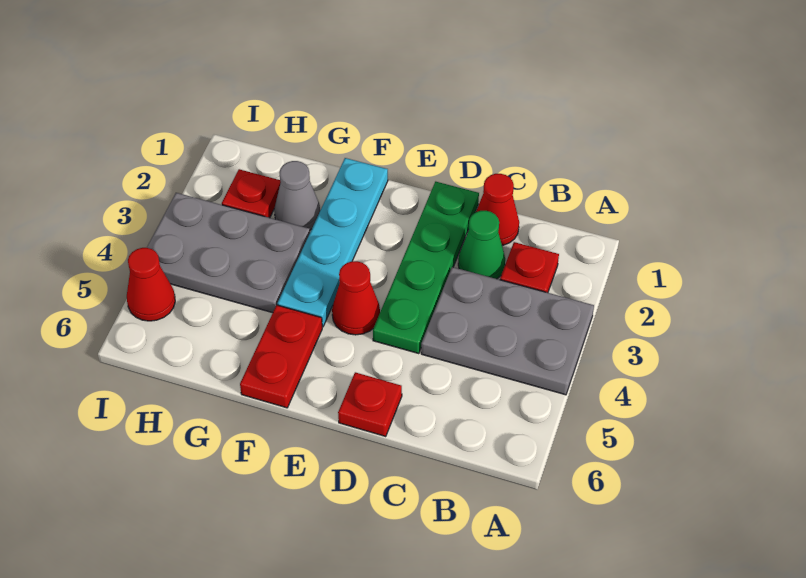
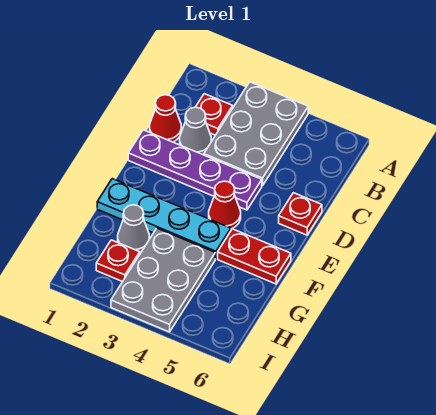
green cone C2 level 1 -> grey cone C2 level 1
green plate D1:D4 level 1 -> purple plate D1:D4 level 1
red cone I5 level 1 -> none

